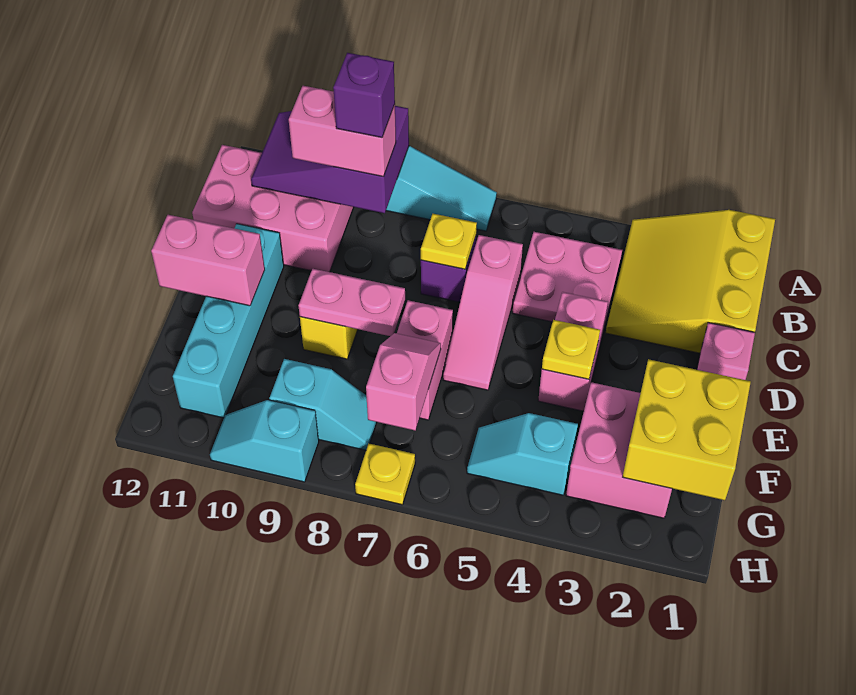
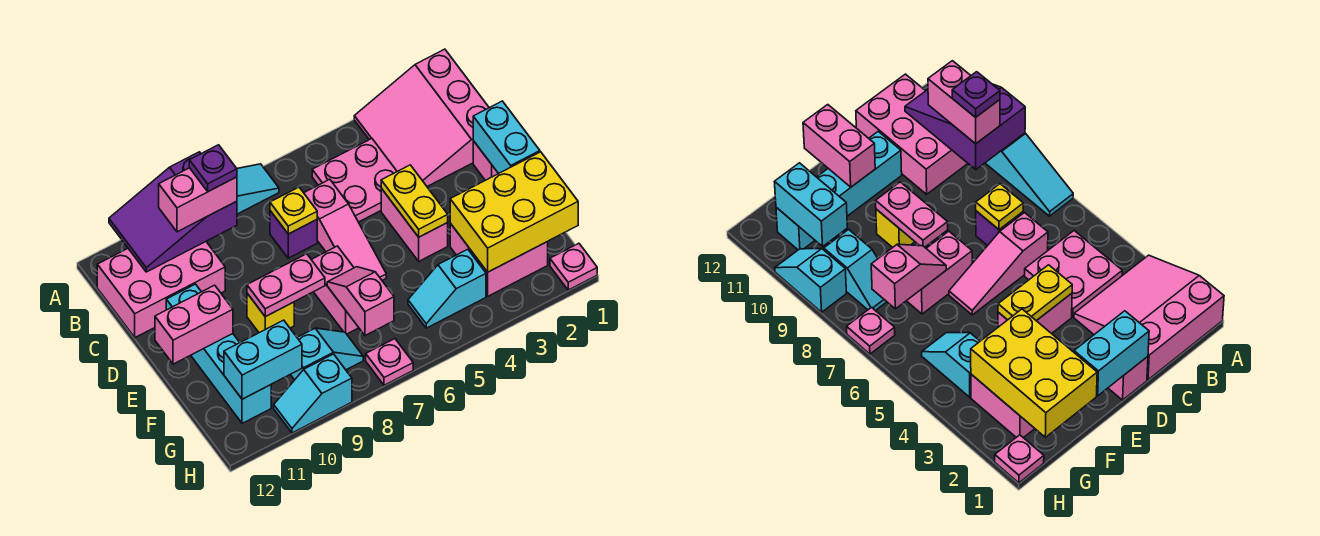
yellow slope A1:C3 level 1 top 1 -> pink slope A1:C3 level 1 top 1
purple brick B9 level 4 -> purple plate B9 level 4
none -> cyan brick D1:E1 level 2
yellow plate E4 level 2 -> yellow plate D4:E4 level 2
yellow brick F1:G2 level 2 -> yellow brick F1:G3 level 2
none -> cyan brick G10:G11 level 2
none -> pink plate H1 level 1
yellow plate H7 level 1 -> pink plate H7 level 1

